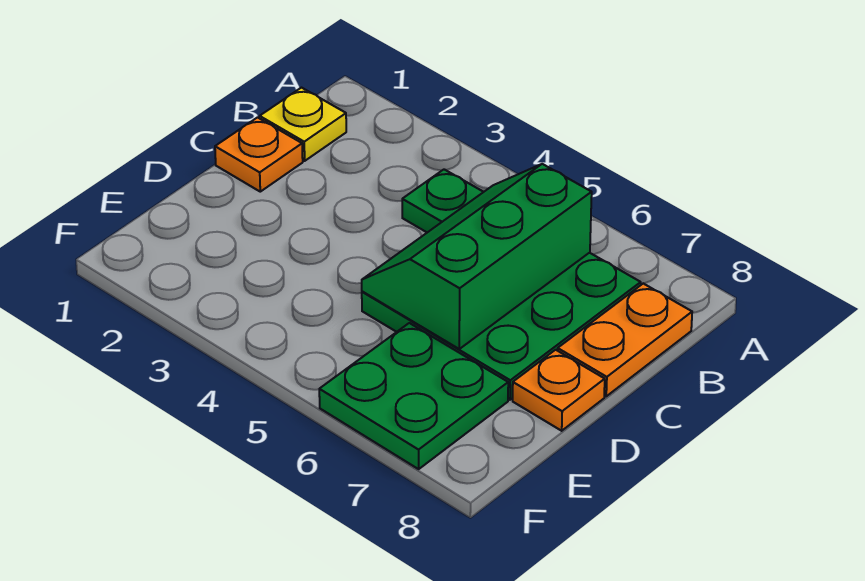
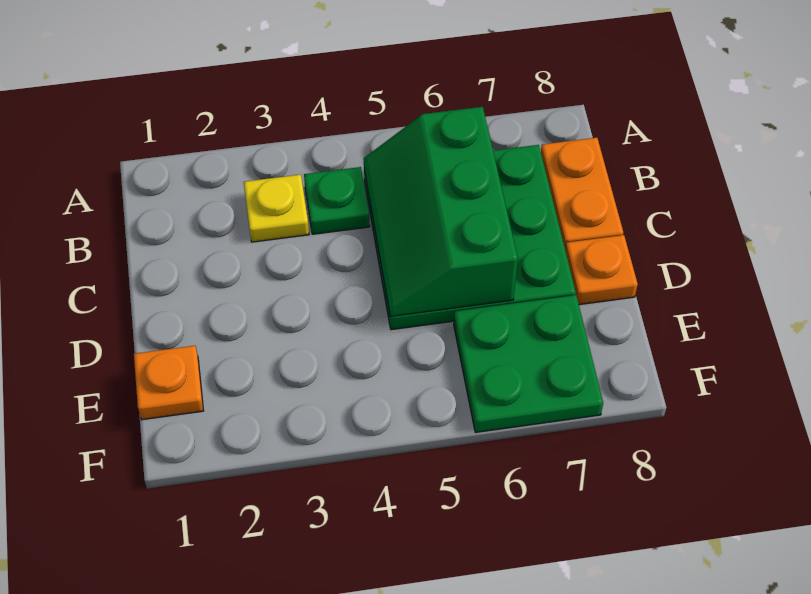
yellow plate B1 level 1 -> yellow plate B3 level 1
orange plate C1 level 1 -> orange plate E1 level 1

